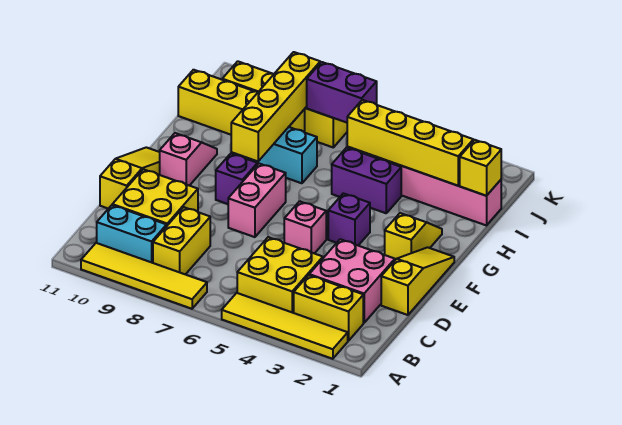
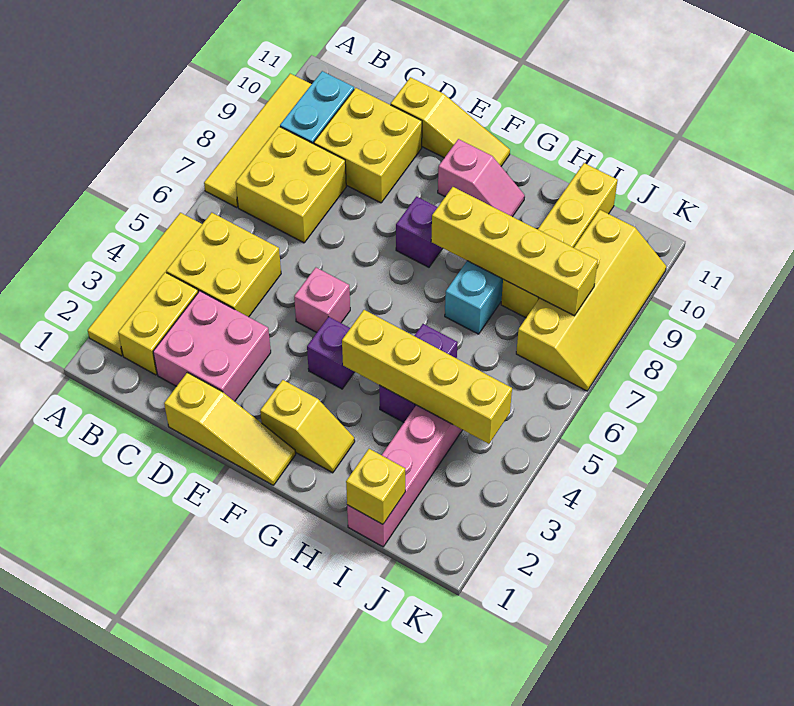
yellow brick B8:C8 level 1 -> yellow brick B7:C8 level 1
pink brick E7:F7 level 1 -> none
yellow brick I2:I5 level 2 -> yellow brick G4:J4 level 2
purple brick J6:J7 level 2 -> none

